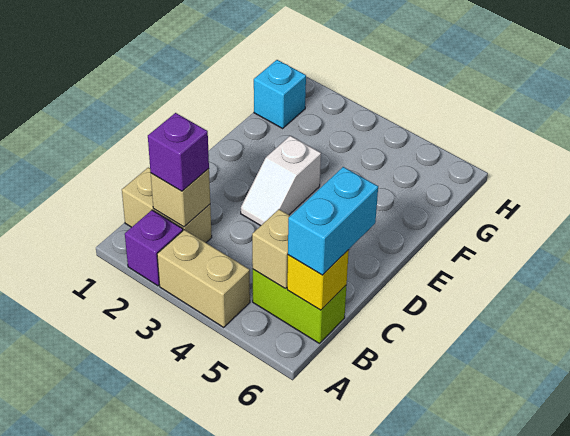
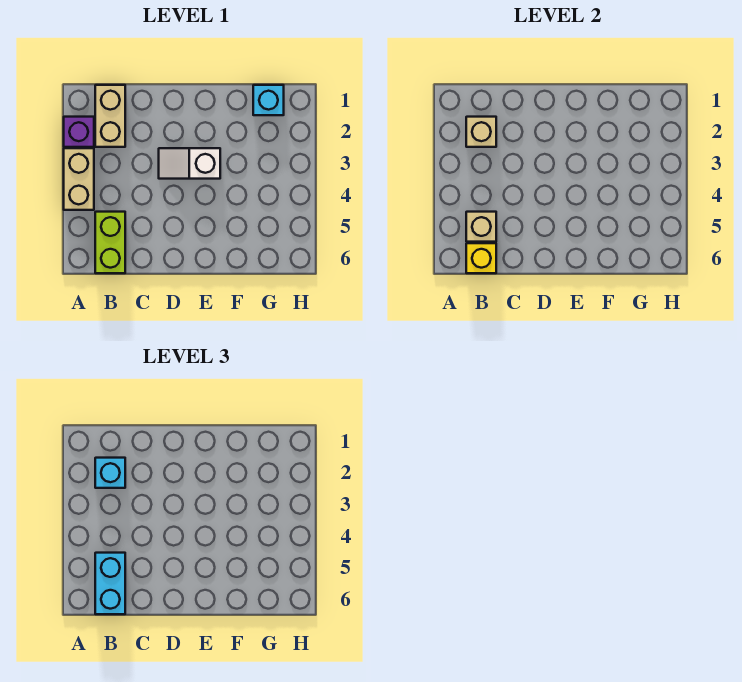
purple brick B2 level 3 -> cyan brick B2 level 3
cyan brick B6:C6 level 3 -> cyan brick B5:B6 level 3

